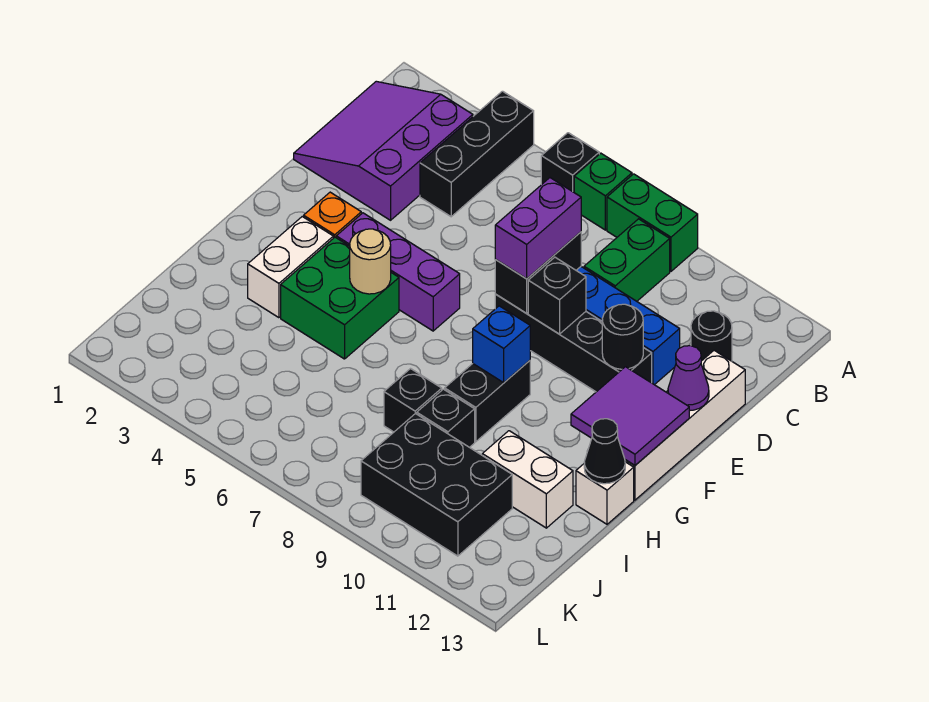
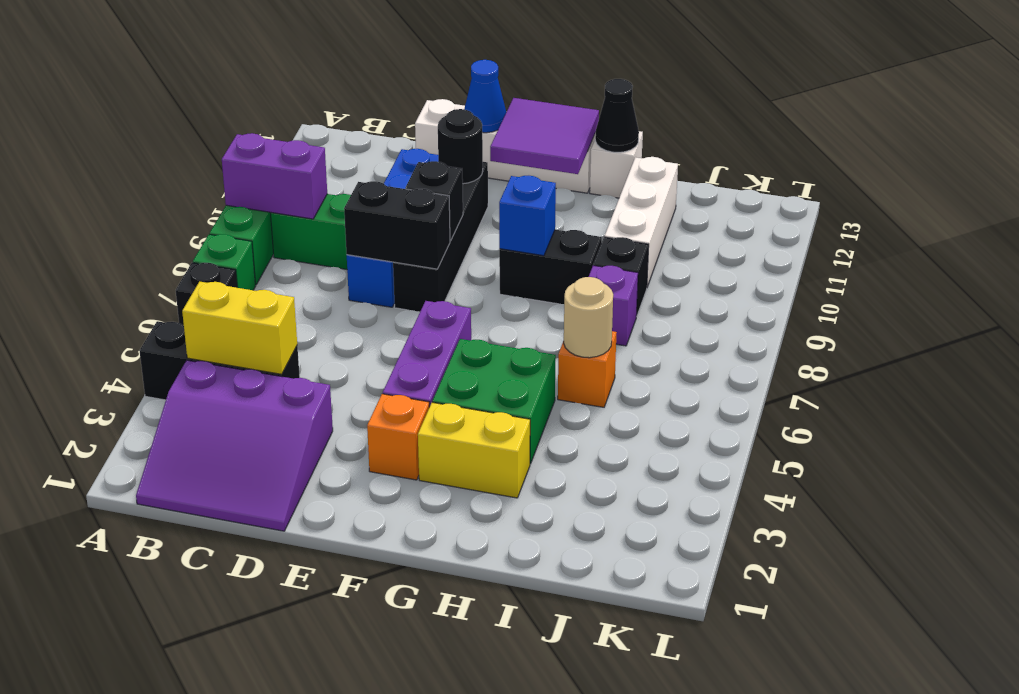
none -> yellow brick B4:C4 level 2
black round brick C12 level 1 -> none
purple brick D8:E8 level 3 -> purple brick A9:B9 level 2
purple cone E13 level 2 -> blue cone E13 level 2
white brick G3:H3 level 1 -> yellow brick G3:H3 level 1
tan round brick G5 level 2 -> tan round brick I6 level 2
none -> orange brick I6 level 1
black brick I8 level 1 -> purple brick I8 level 1
white brick I11:I12 level 1 -> white brick I10:I12 level 1
black brick J9:K11 level 1 -> none

